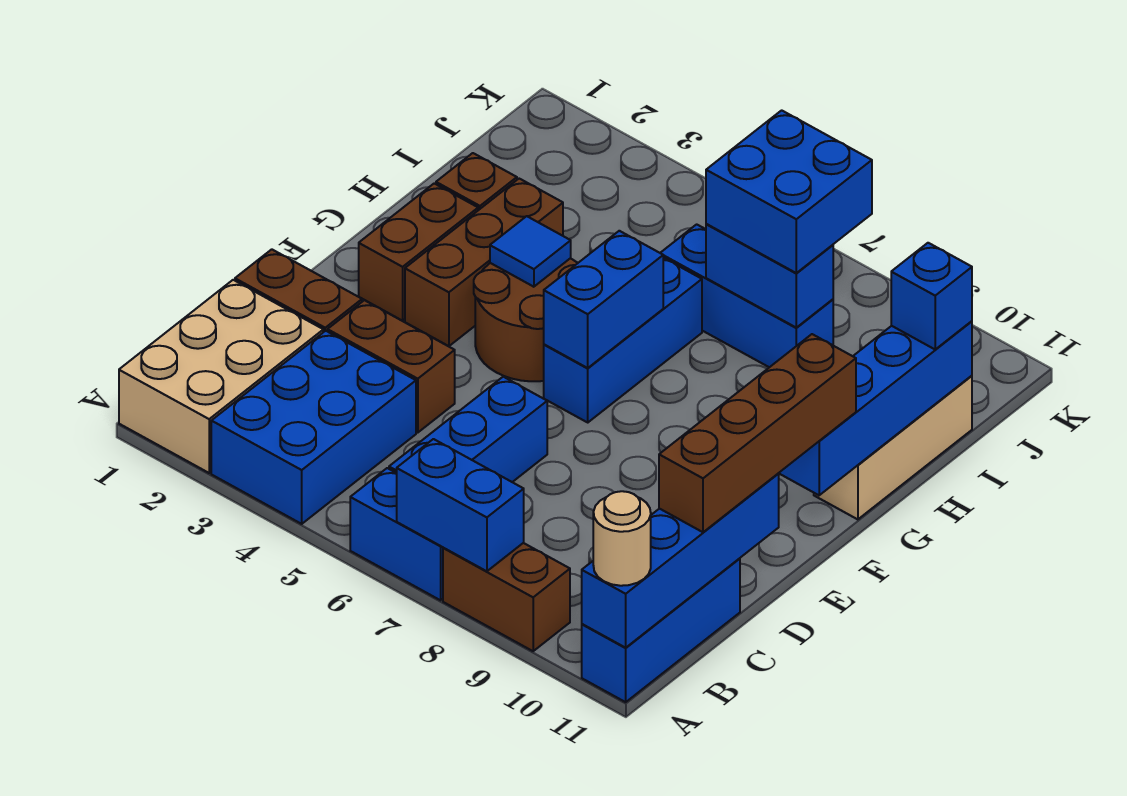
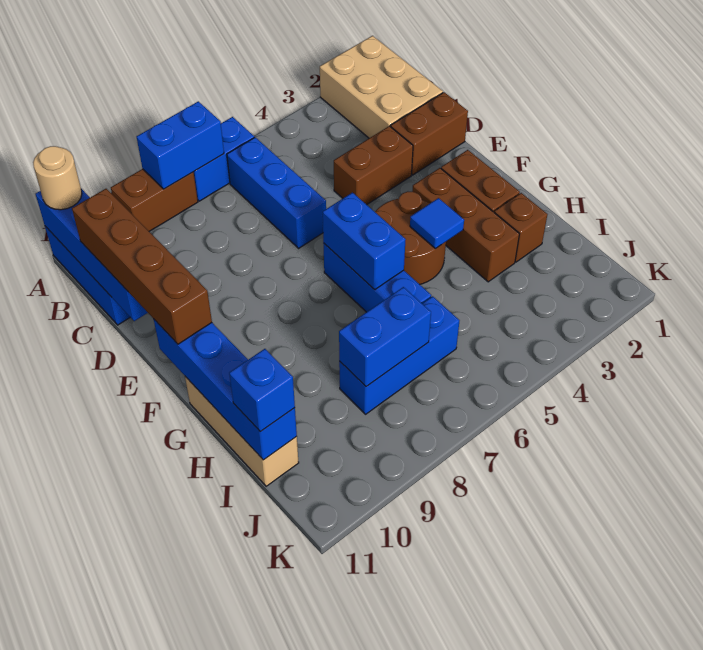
blue brick A3:C4 level 1 -> none
blue brick I7:J8 level 3 -> none

